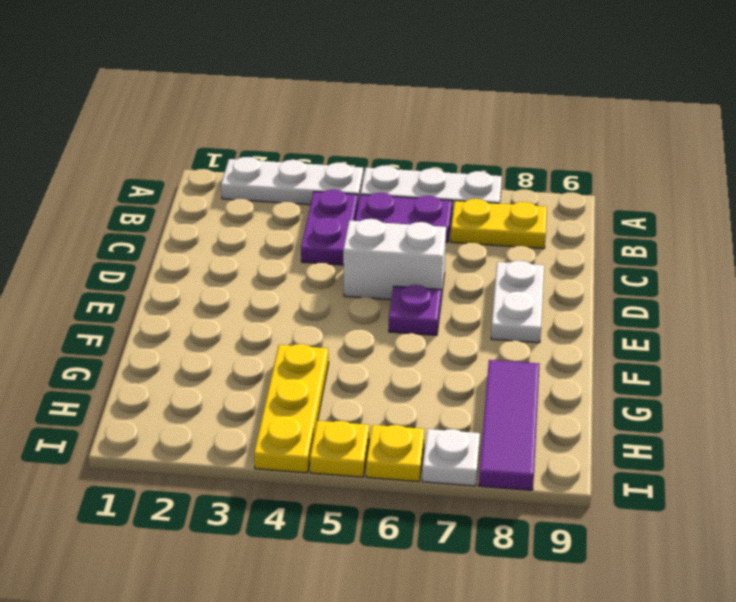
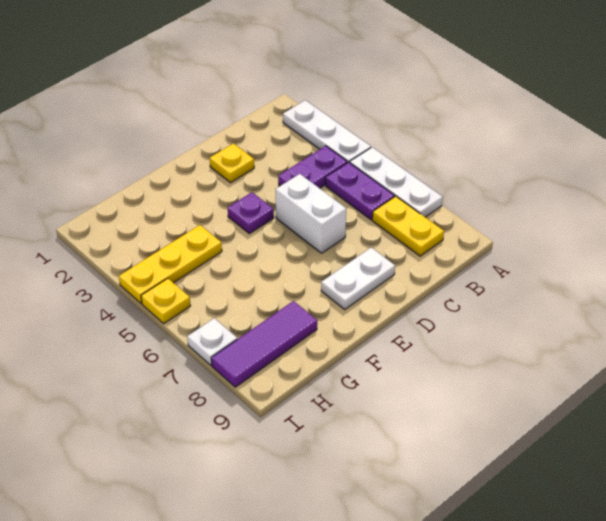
purple plate E6 level 1 -> purple plate E4 level 1
yellow plate I6 level 1 -> yellow plate D2 level 1

